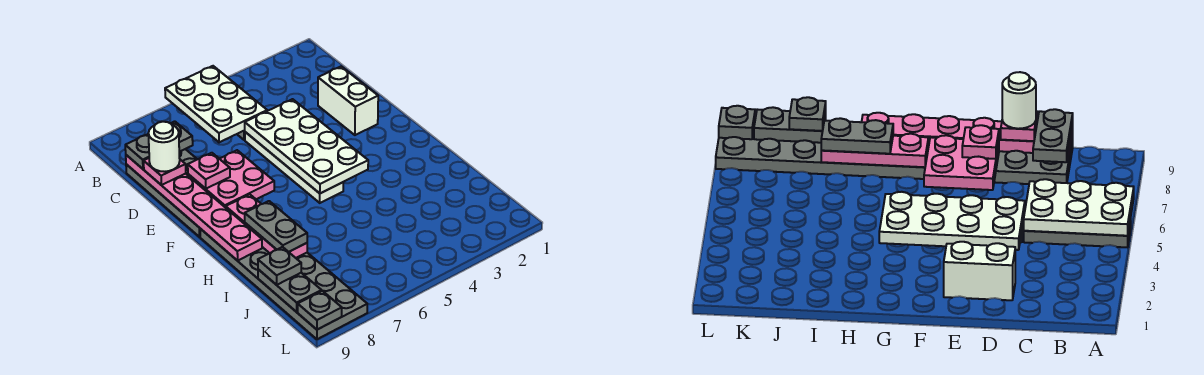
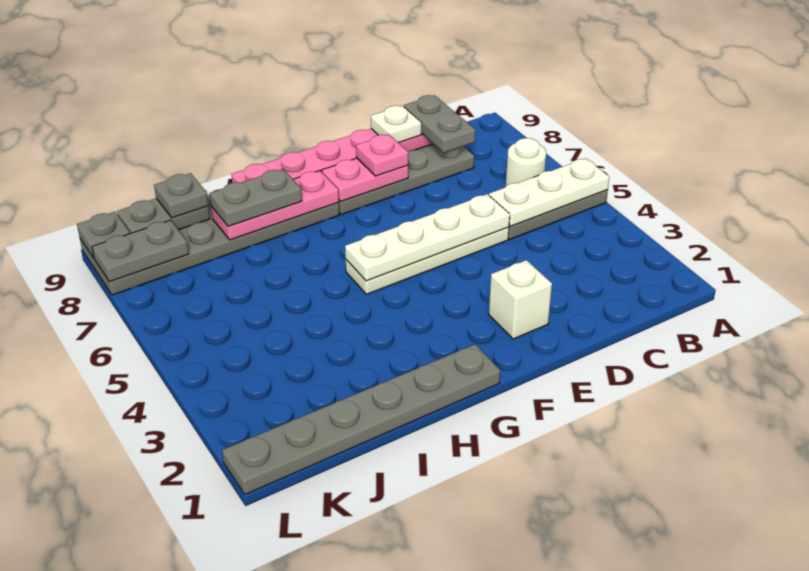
white plate A5:C6 level 2 -> white plate A5:C5 level 2
white brick D2:E2 level 1 -> white brick E2 level 1
white plate D4:G5 level 2 -> white plate D5:G5 level 2
pink plate D9 level 3 -> white plate D9 level 3
white round brick D9 level 4 -> white round brick B6 level 1
pink plate E7:F8 level 2 -> pink plate E8:F8 level 2
none -> grey plate G1:L1 level 1
none -> grey plate K8:L8 level 2

